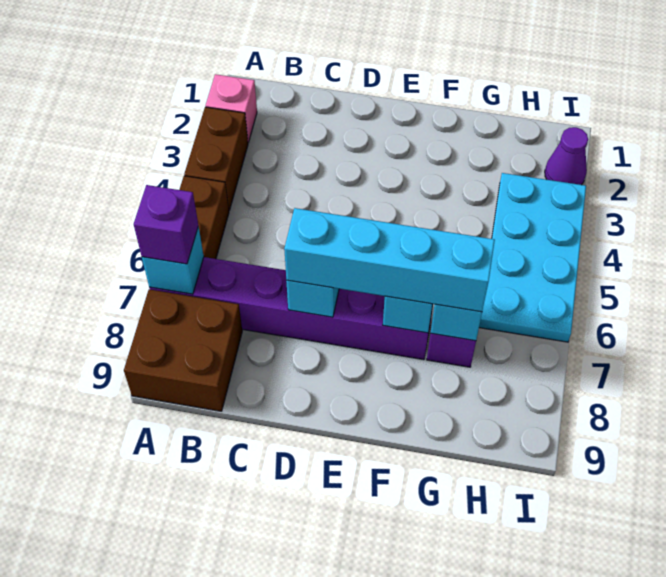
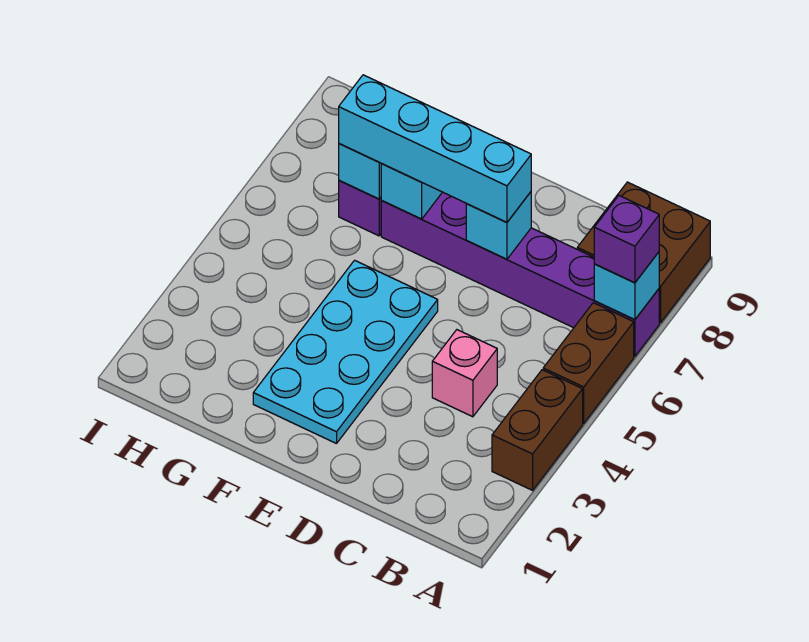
pink brick A2 level 1 -> pink brick C4 level 1
cyan plate H3:I6 level 1 -> cyan plate E2:F5 level 1
purple cone I2 level 1 -> none

